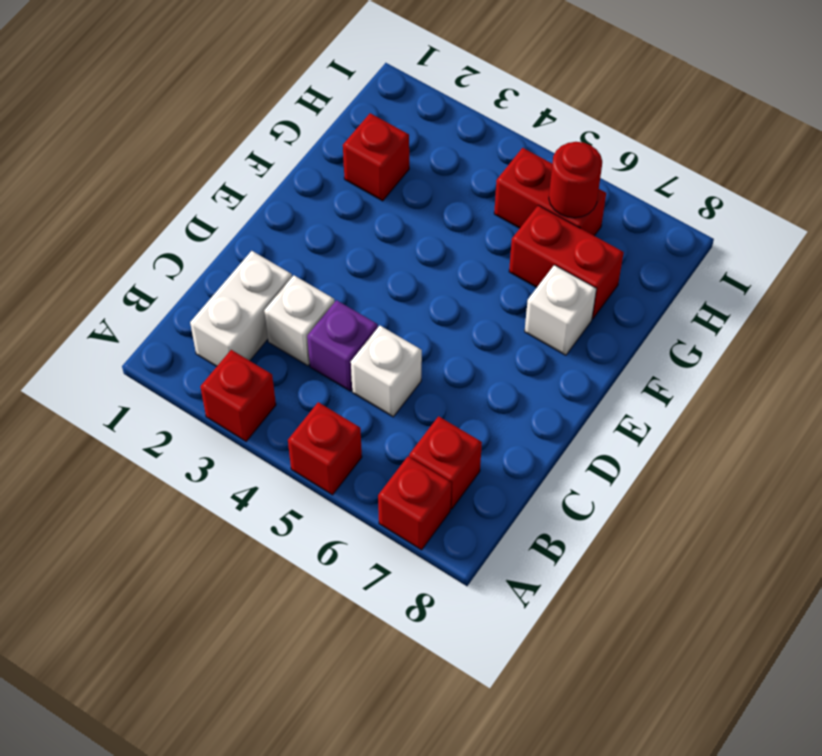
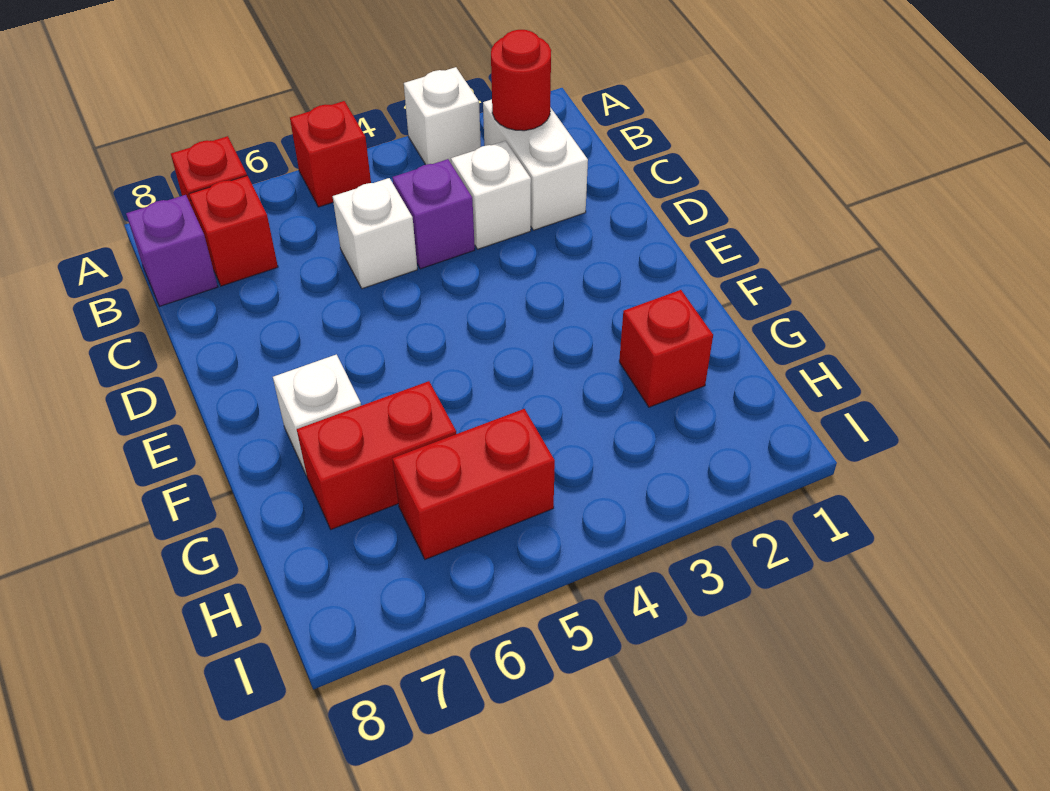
red brick A3 level 1 -> white brick A3 level 1
none -> purple brick B8 level 1
red round brick H6 level 2 -> red round brick B2 level 2

